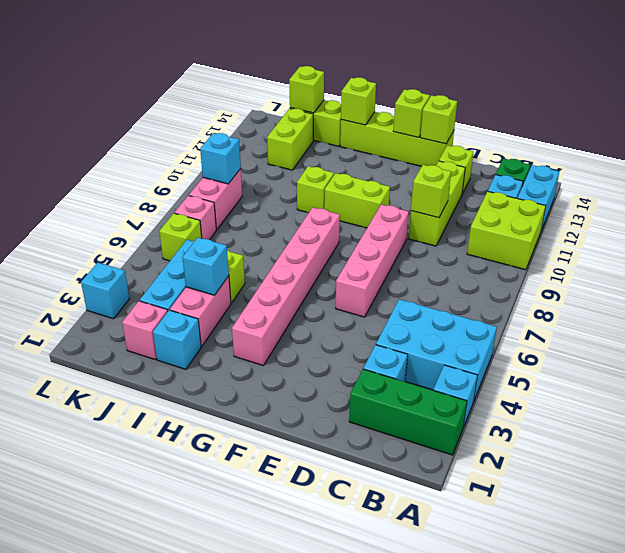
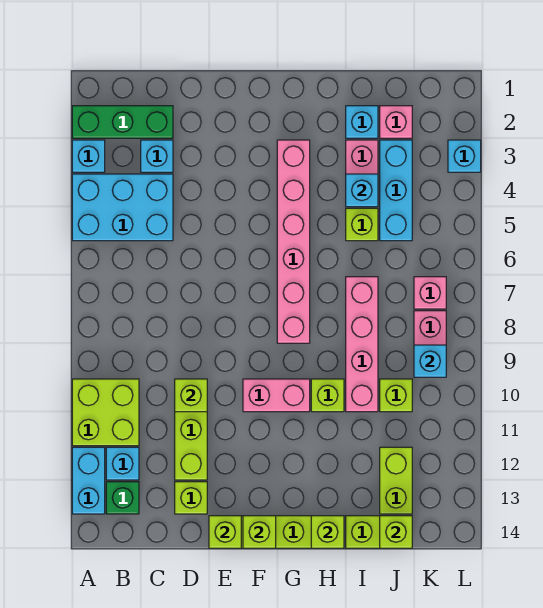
pink brick E6:E9 level 1 -> pink brick I7:I10 level 1
lime brick F10:G10 level 1 -> pink brick F10:G10 level 1
lime brick K6 level 1 -> lime brick J10 level 1

